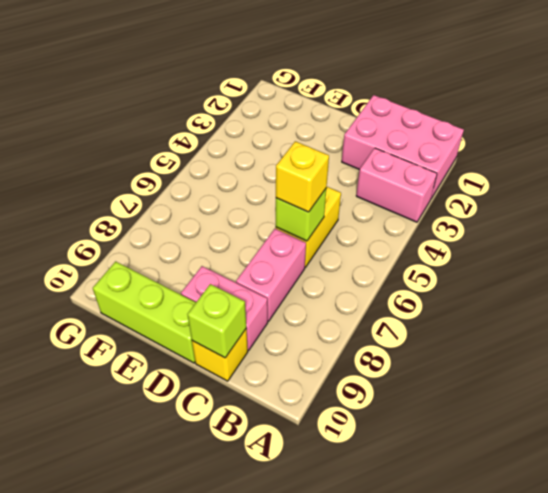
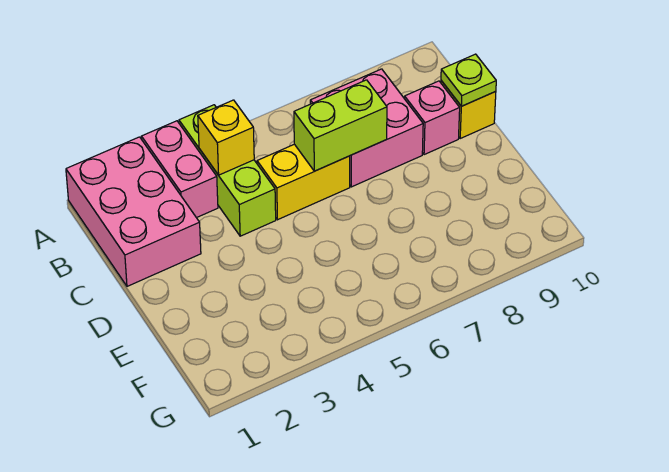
lime brick C6 level 2 -> lime brick C6:C7 level 2
yellow brick C6 level 3 -> yellow brick B4 level 2
pink brick C7:C8 level 1 -> pink brick B7:C8 level 1
pink brick C9:D9 level 1 -> pink brick C9 level 1
lime brick C10 level 2 -> lime plate C10 level 2
lime brick D10:F10 level 1 -> lime brick A4:C4 level 1

